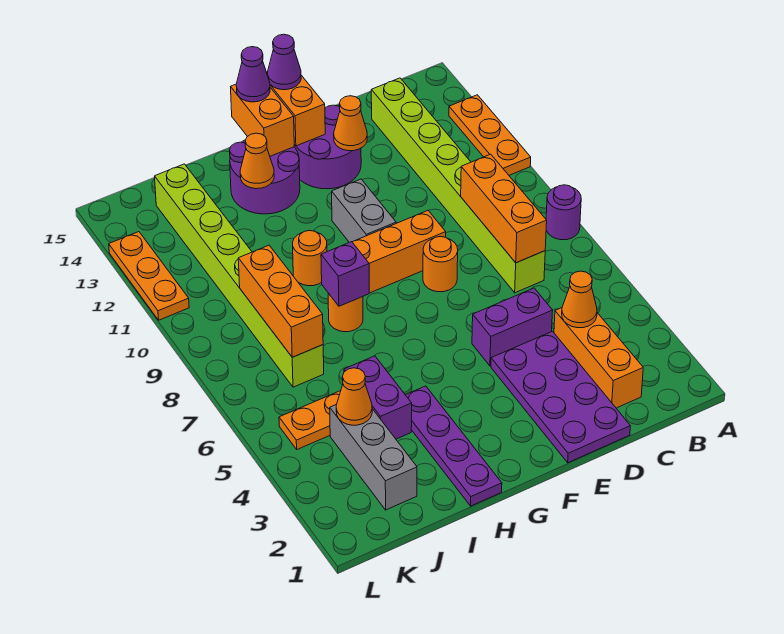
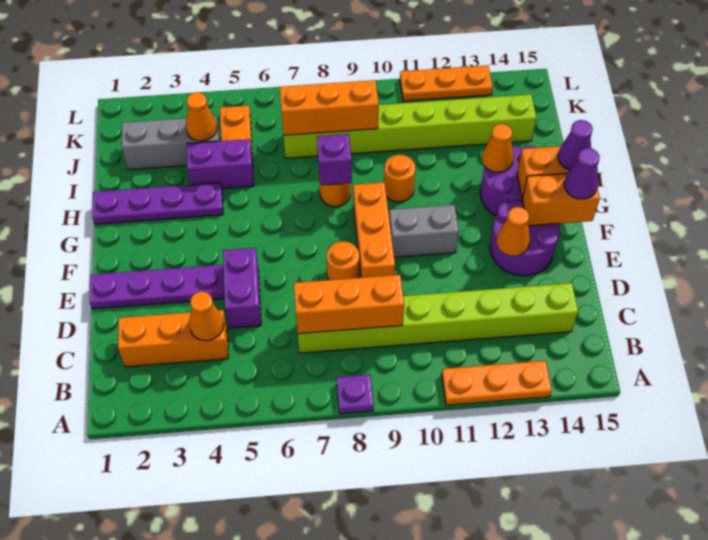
purple round brick A8 level 1 -> purple plate A8 level 1
purple plate D1:E4 level 1 -> purple plate E1:E4 level 1

